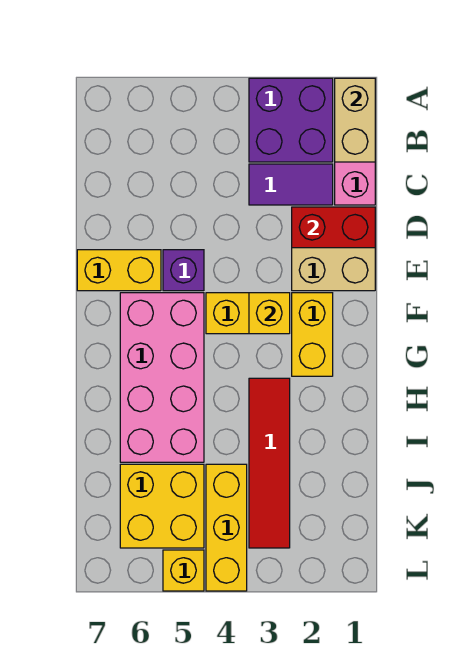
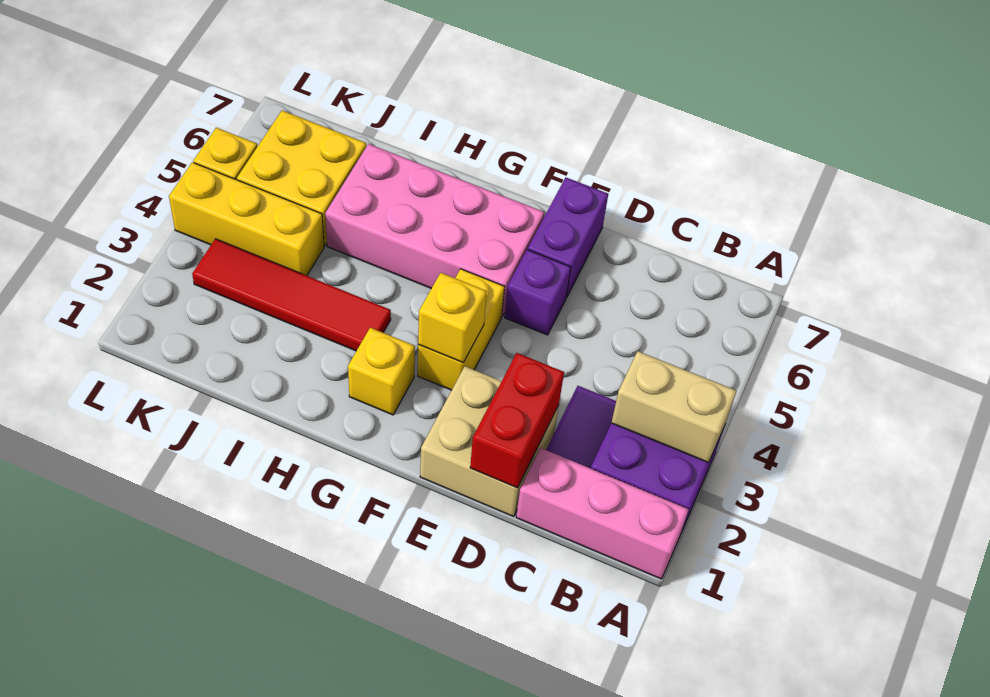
tan brick A1:B1 level 2 -> tan brick A3:B3 level 2
yellow brick E6:E7 level 1 -> purple brick E6:E7 level 1
yellow brick F2:G2 level 1 -> yellow brick G2 level 1

